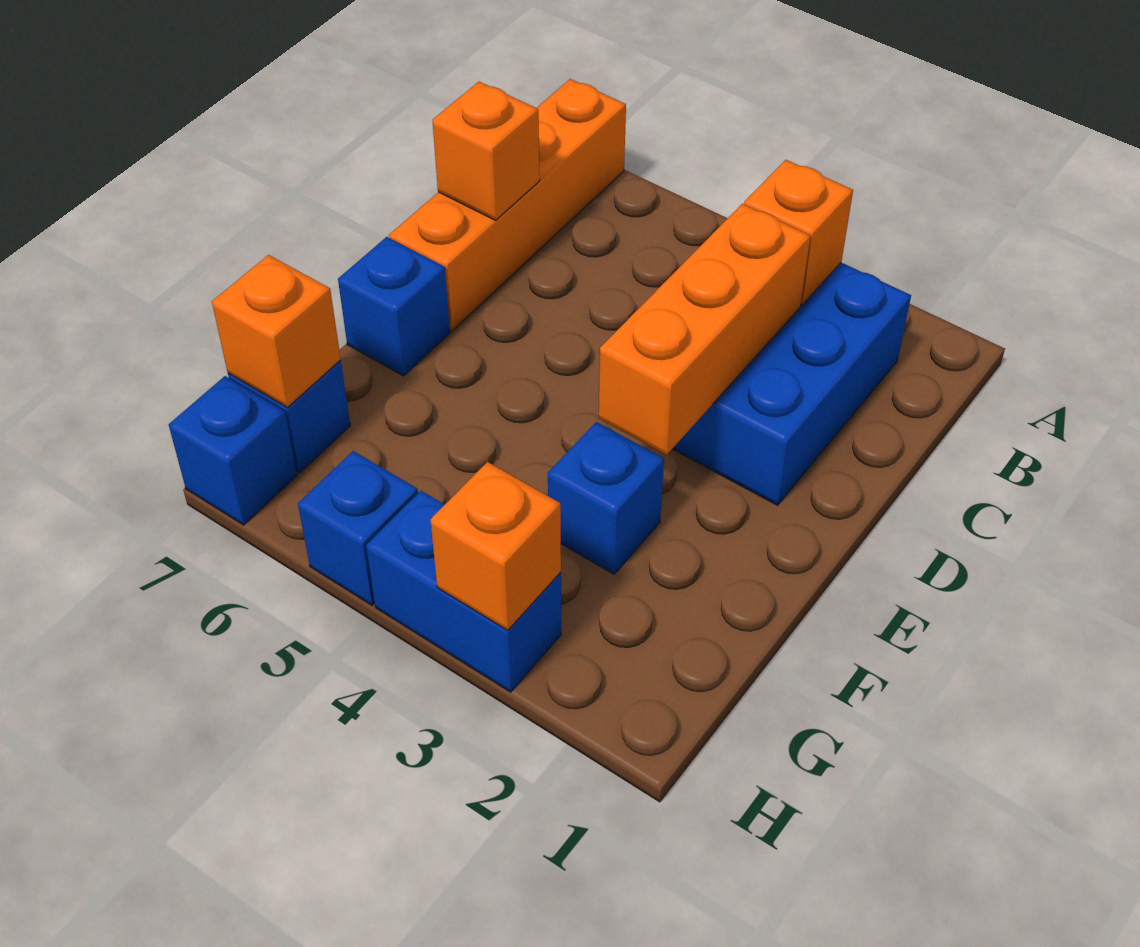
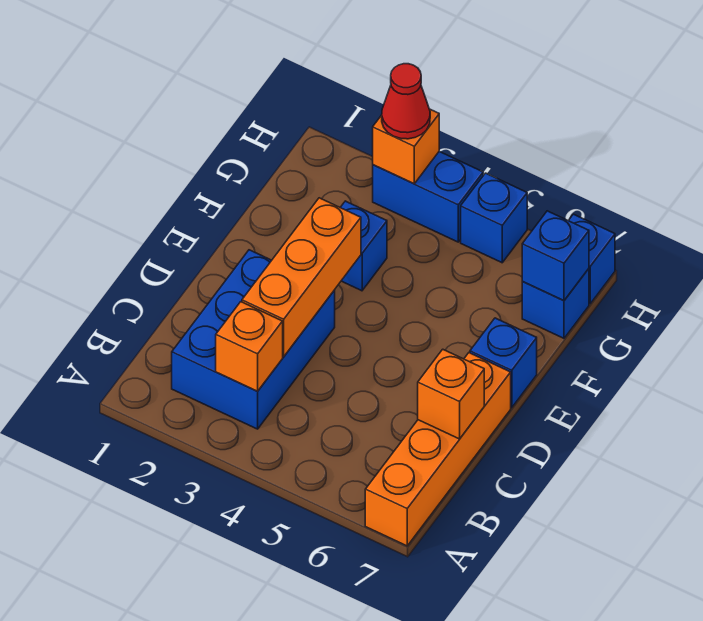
orange brick G7 level 2 -> blue brick G7 level 2
none -> red cone H3 level 3

